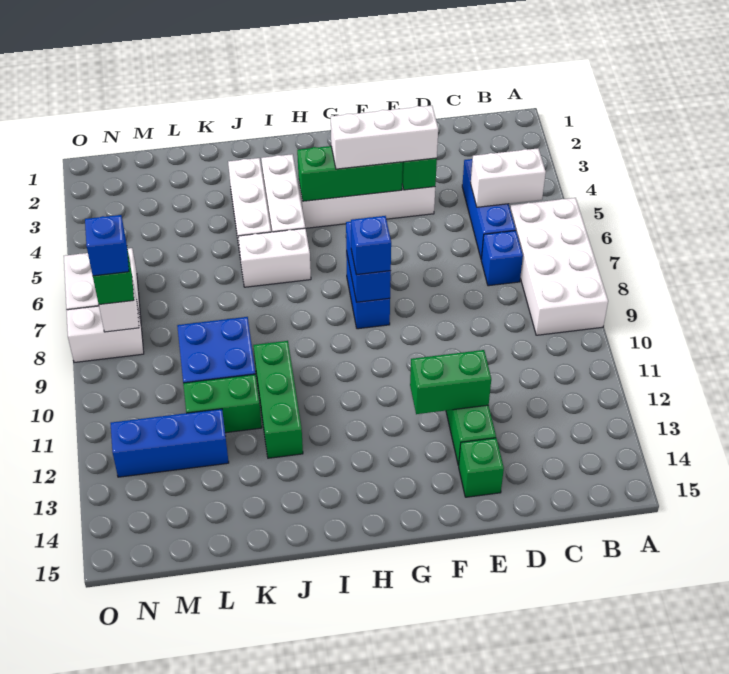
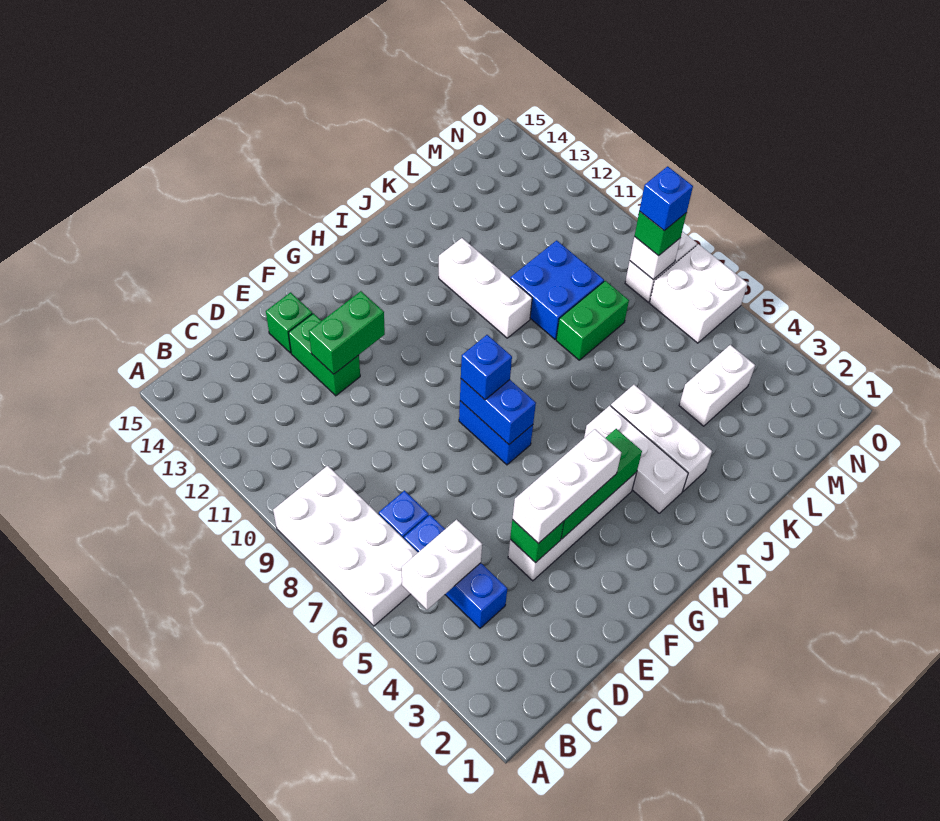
white brick I6:J6 level 1 -> white brick L4:M4 level 1
green brick J10:J12 level 1 -> white brick J10:J12 level 1
green brick K11:L11 level 1 -> green brick K8:L8 level 1
blue brick L12:N12 level 1 -> none

